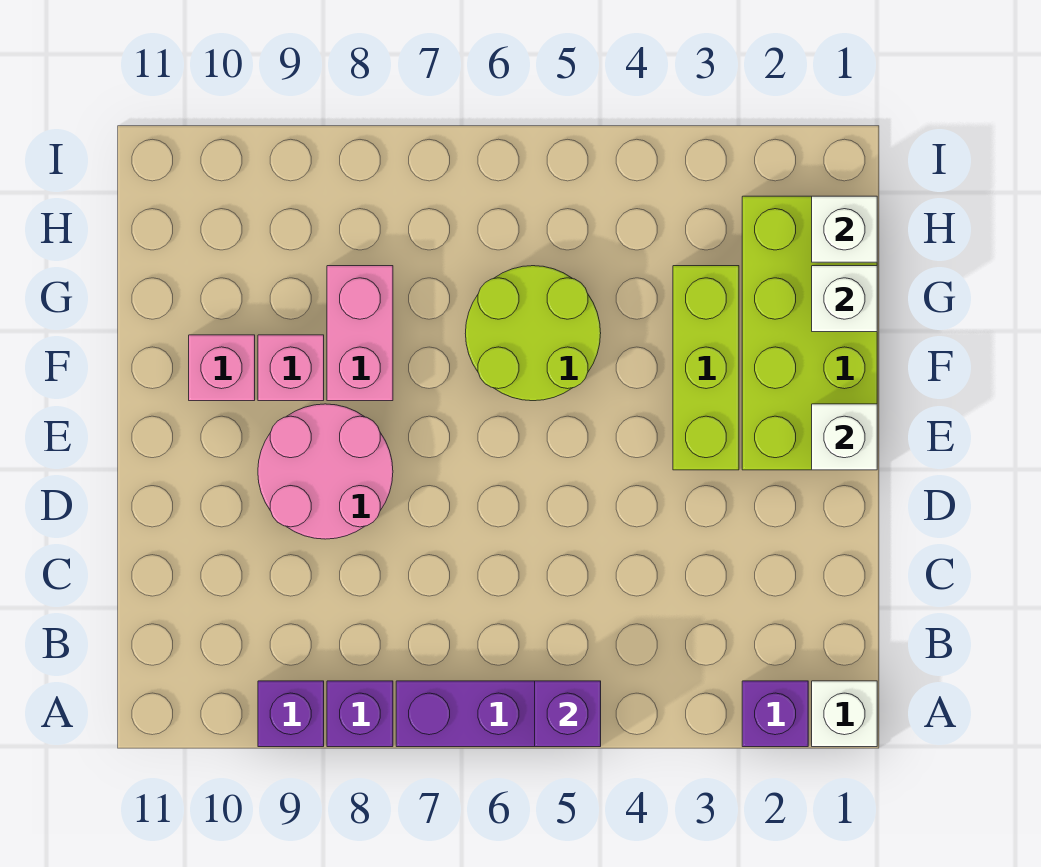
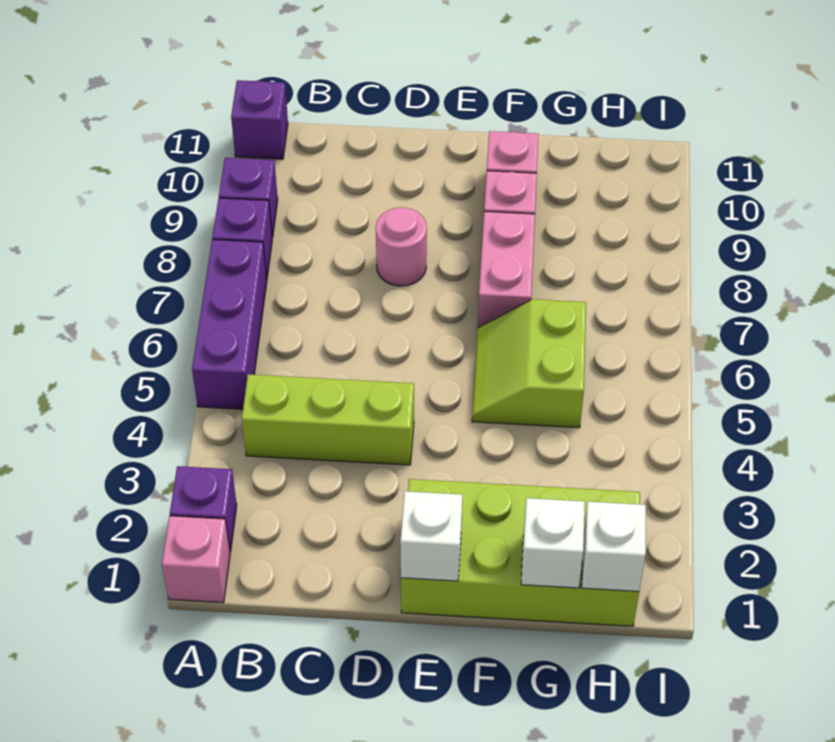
white brick A1 level 1 -> pink brick A1 level 1
purple brick A5 level 2 -> purple brick A11 level 1
pink round brick D8:E9 level 1 -> pink round brick D8 level 1
lime brick E3:G3 level 1 -> lime brick B4:D4 level 1
lime round brick F5:G6 level 1 -> lime slope F5:G6 level 1 top G
pink brick F8:G8 level 1 -> pink brick F7:F8 level 1

